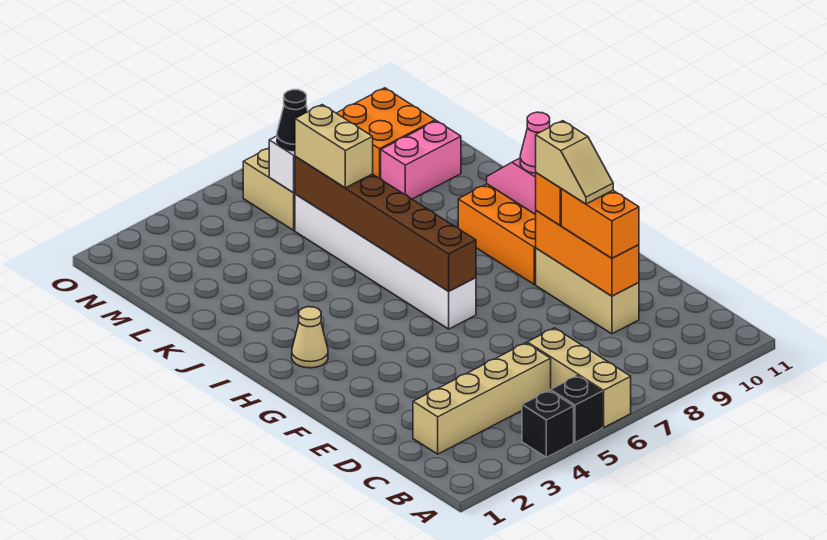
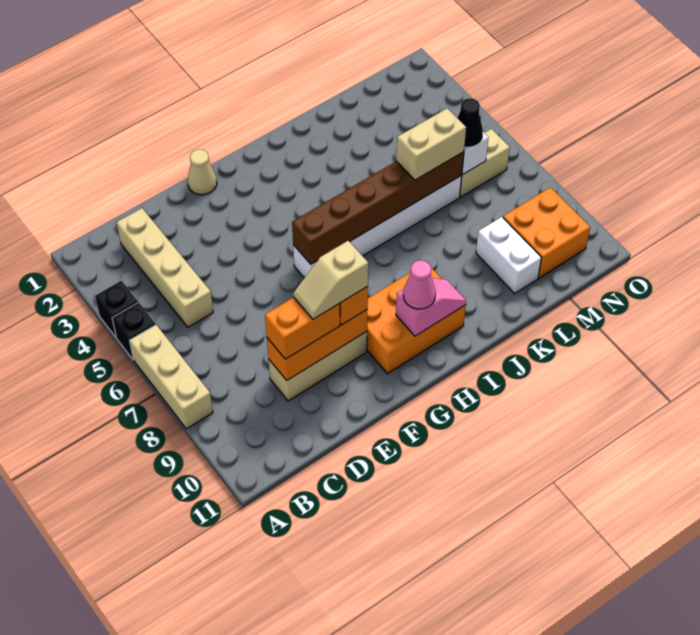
tan brick A6:C6 level 1 -> tan brick A6:A8 level 1
tan cone H2 level 1 -> tan cone F1 level 1
pink brick L9:L10 level 1 -> white brick L9:L10 level 1

